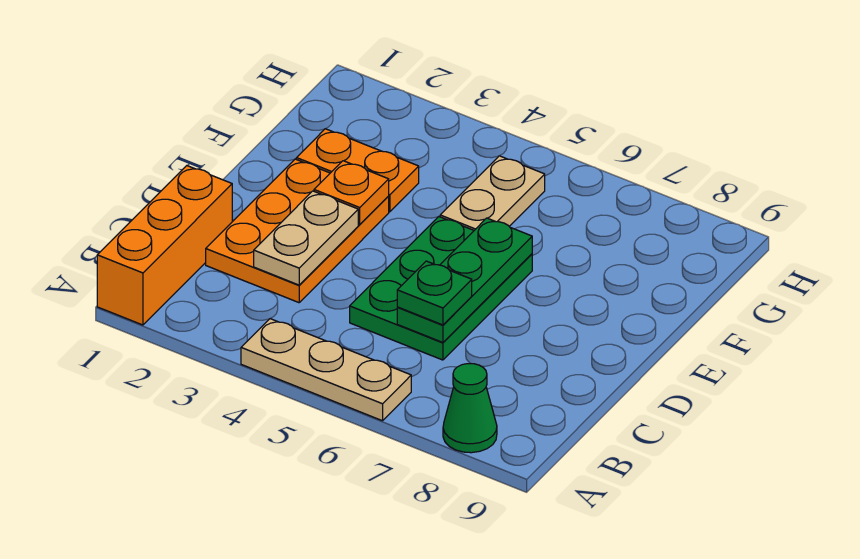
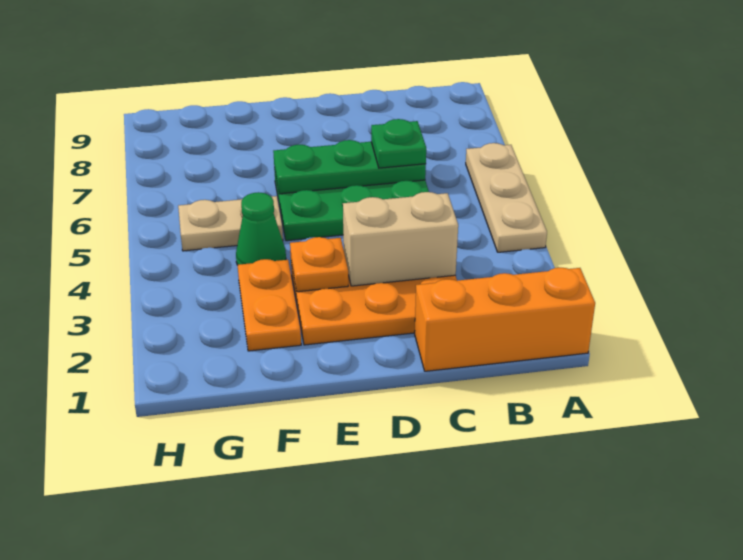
green cone A8 level 1 -> green cone F4 level 1
tan plate C3:D3 level 2 -> tan brick C3:D3 level 2

